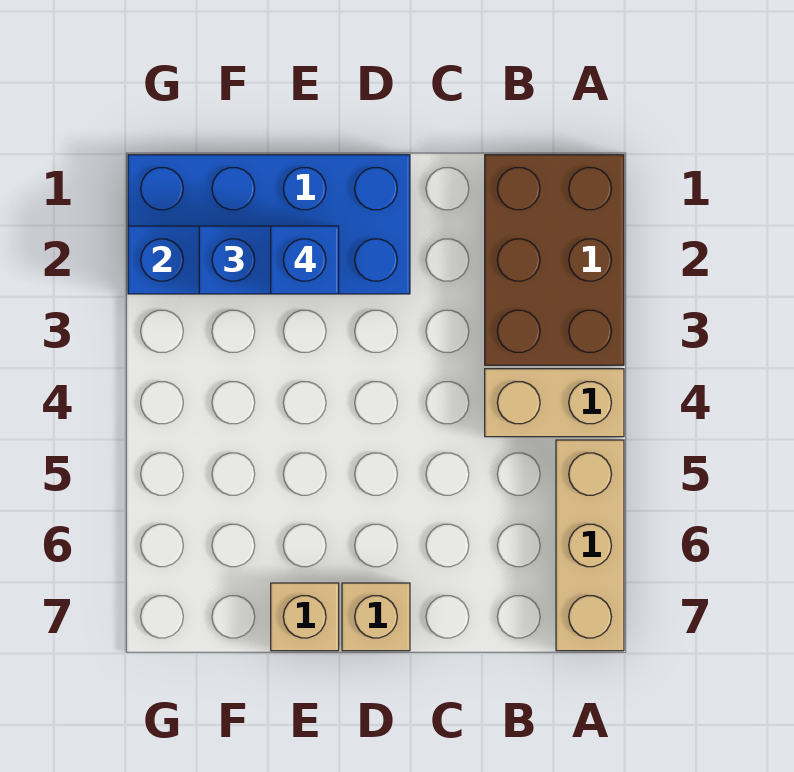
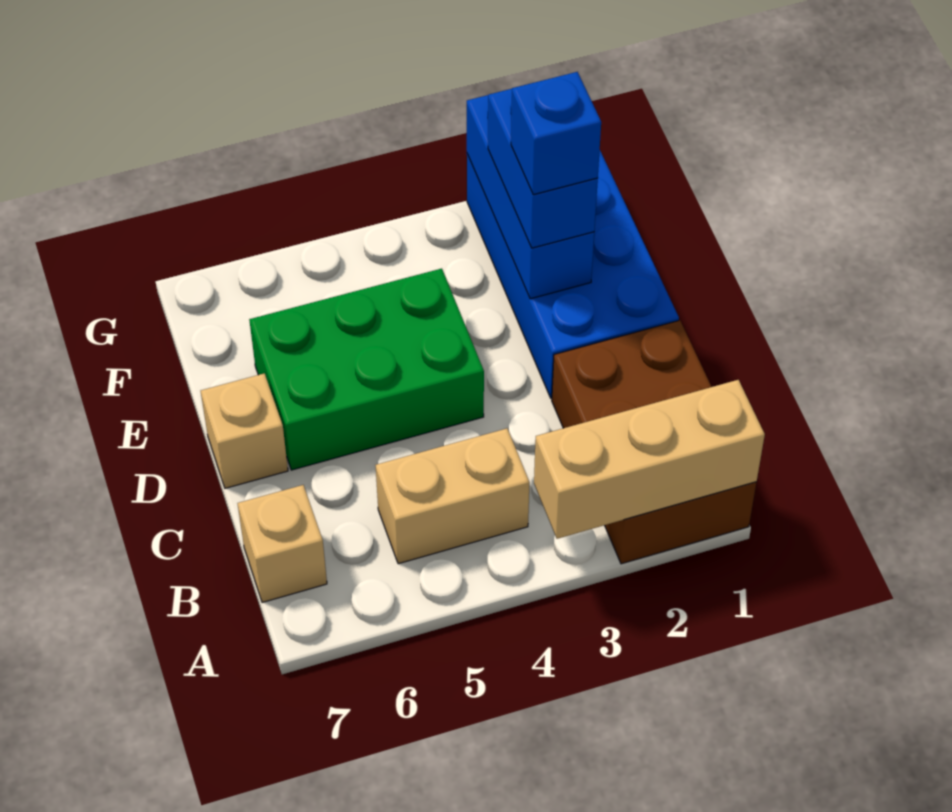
brown brick A1:B3 level 1 -> brown brick A1:C2 level 1
tan brick A4:B4 level 1 -> tan brick B4:B5 level 1
tan brick A5:A7 level 1 -> tan brick A1:A3 level 2
none -> green brick D4:E6 level 1
tan brick E7 level 1 -> tan brick B7 level 1

